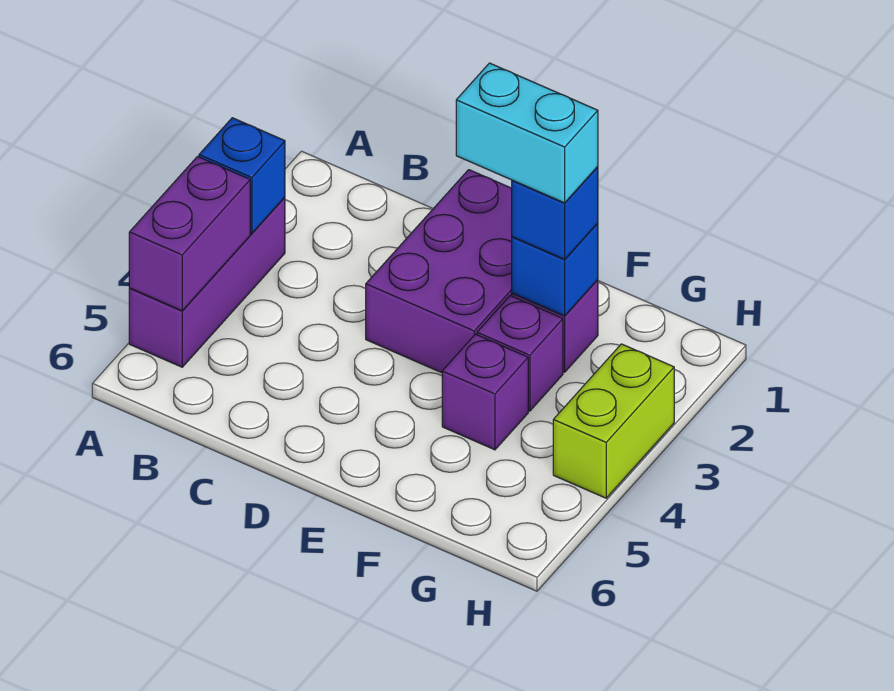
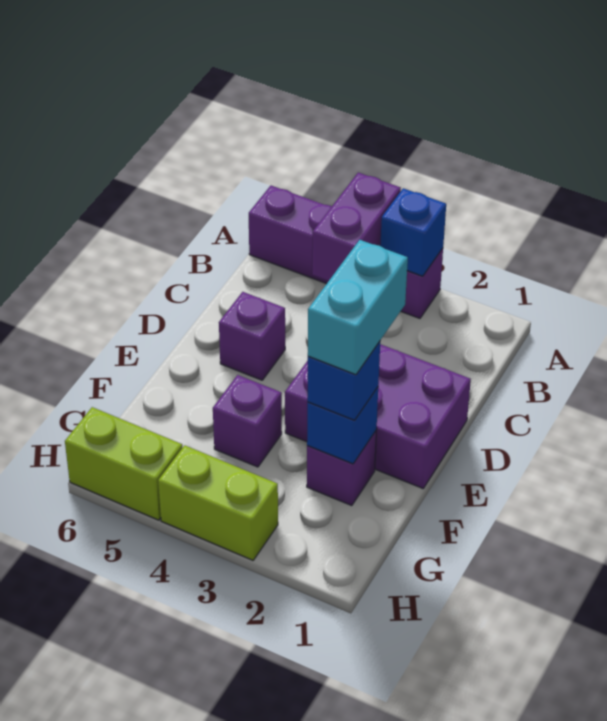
purple brick A3:A5 level 1 -> purple brick A3:A6 level 1
purple brick A4:A5 level 2 -> purple brick A4:B4 level 2
purple brick F3 level 1 -> purple brick D5 level 1
none -> lime brick H5:H6 level 1

